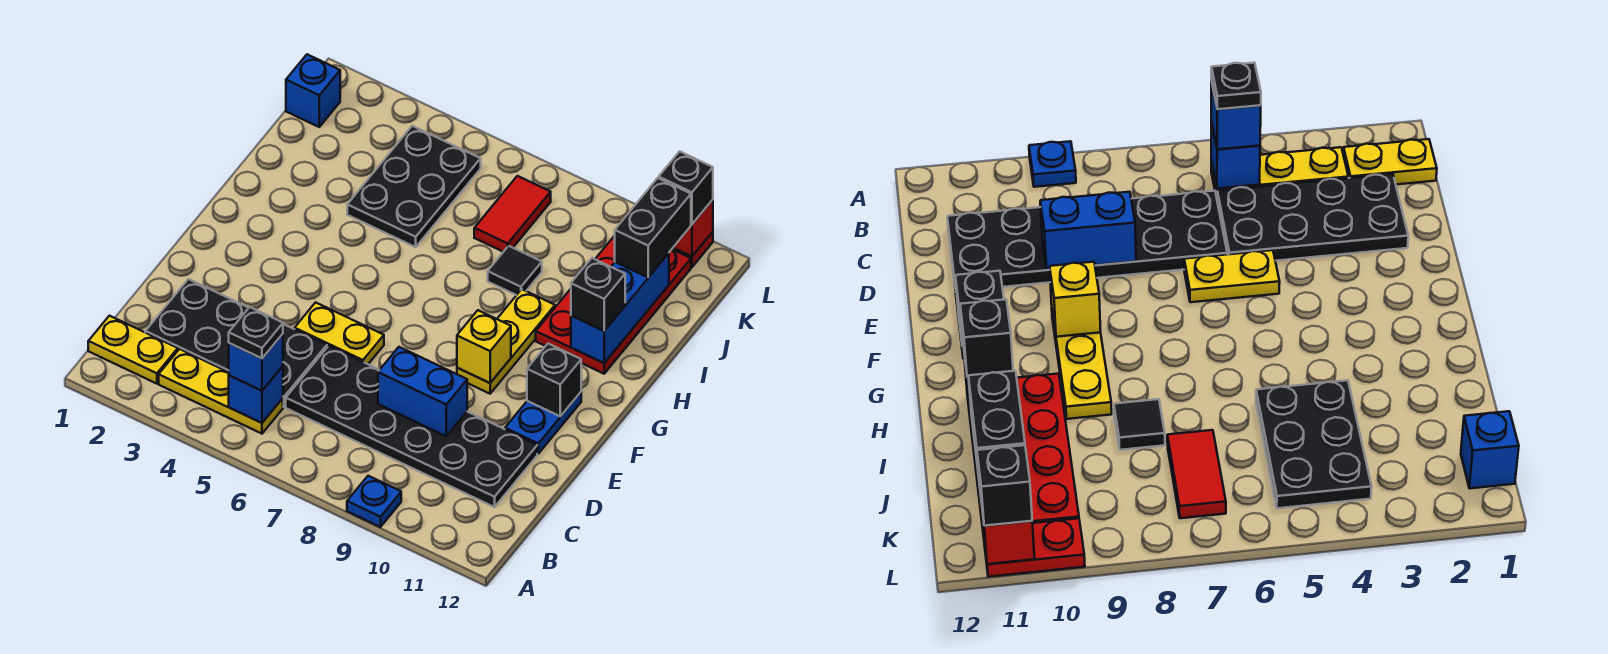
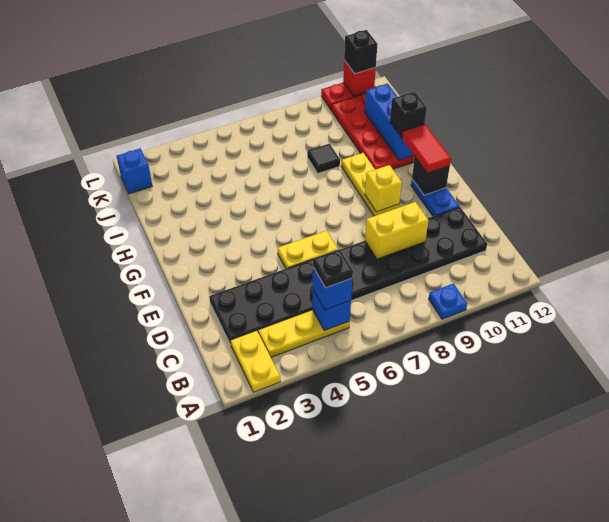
yellow plate B1:B2 level 1 -> yellow plate A2:B2 level 1
blue brick D8:D9 level 2 -> yellow brick D8:D9 level 2
black plate I4:K5 level 1 -> none
red tile J7:K7 level 1 -> red tile F11:G11 level 3
black brick J11:K11 level 3 -> none

